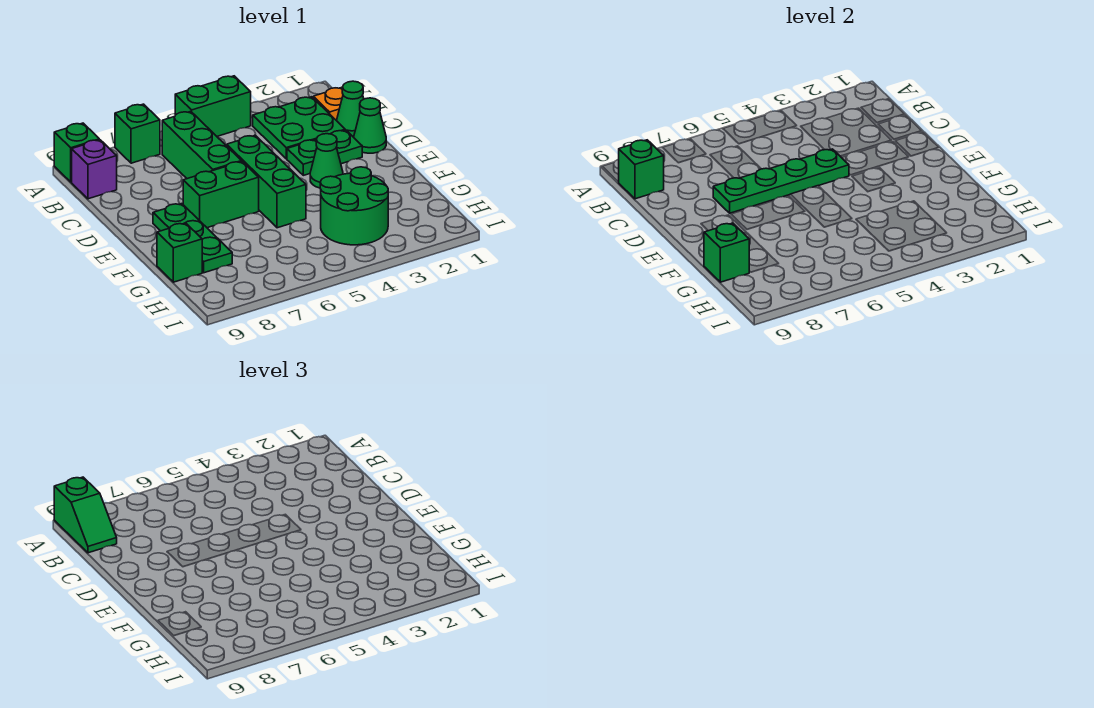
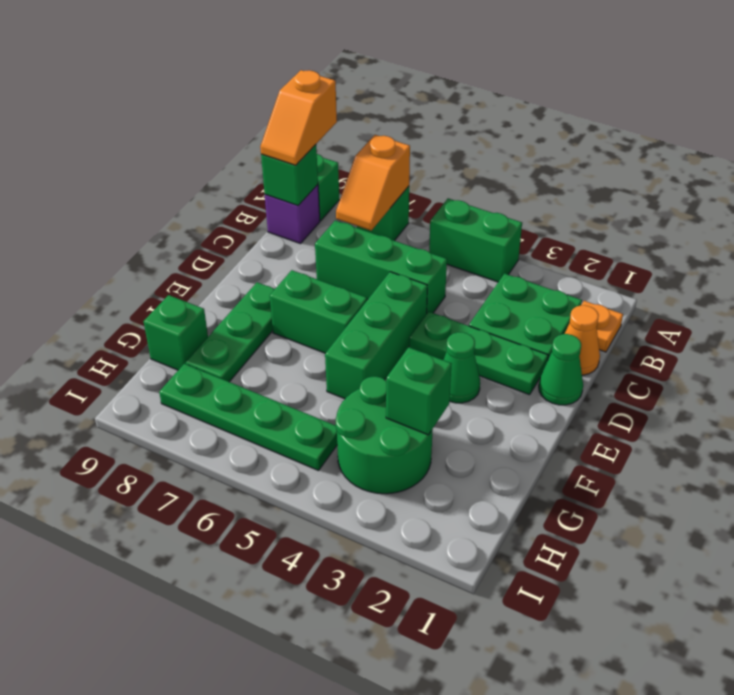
none -> orange slope A7:B7 level 2 top A
green slope A9:B9 level 3 top A -> orange slope A9:B9 level 3 top A
green brick B6:D6 level 1 -> green brick C5:C7 level 1
green cone C1 level 1 -> orange cone C1 level 1
green plate D2:D3 level 1 -> green plate D2:D4 level 1
green plate D4:D7 level 2 -> green plate H5:H8 level 1
green brick G9 level 2 -> green brick G3 level 2

